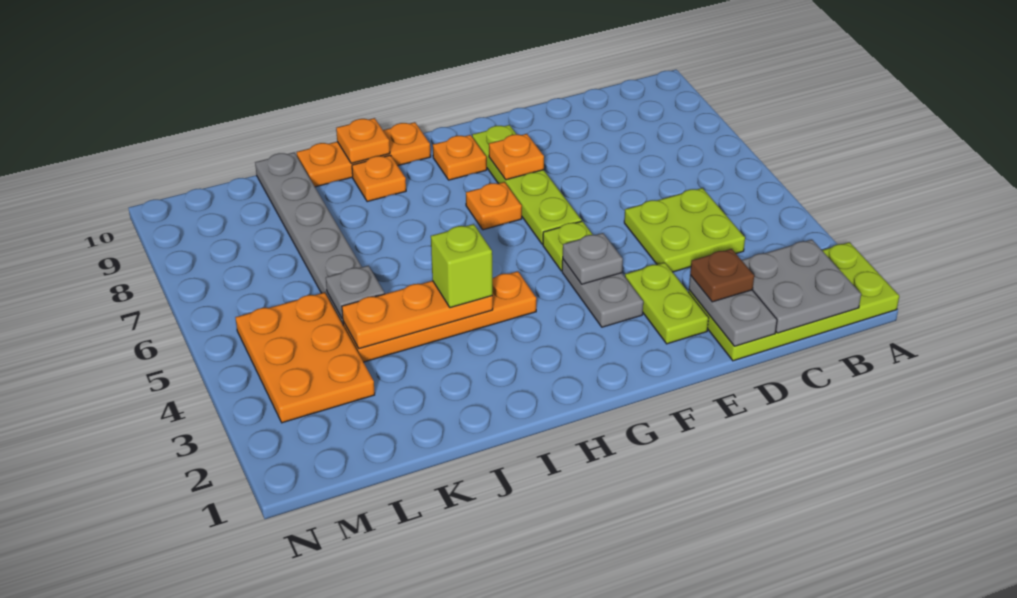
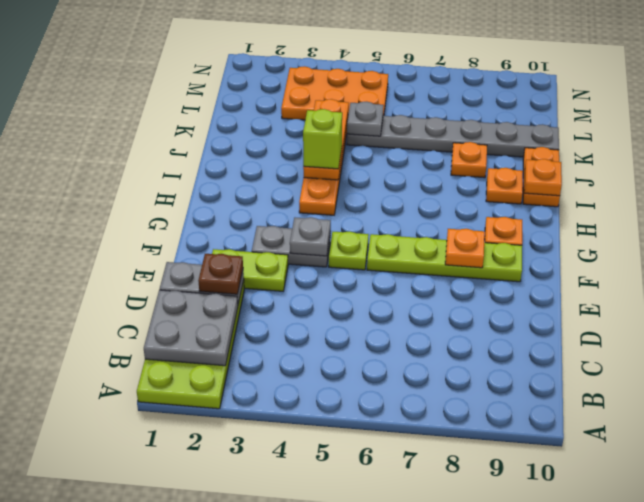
lime plate C4:D5 level 1 -> none
orange plate G7 level 1 -> orange plate J8 level 1
orange plate H10:J10 level 1 -> orange plate I10:J10 level 1

